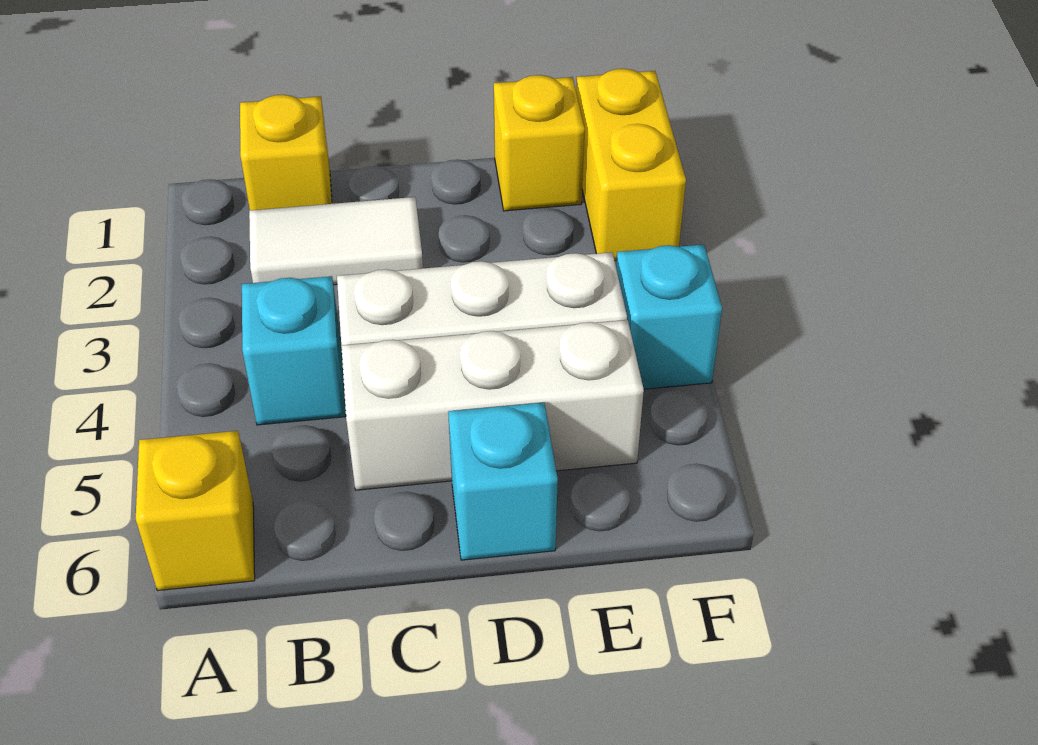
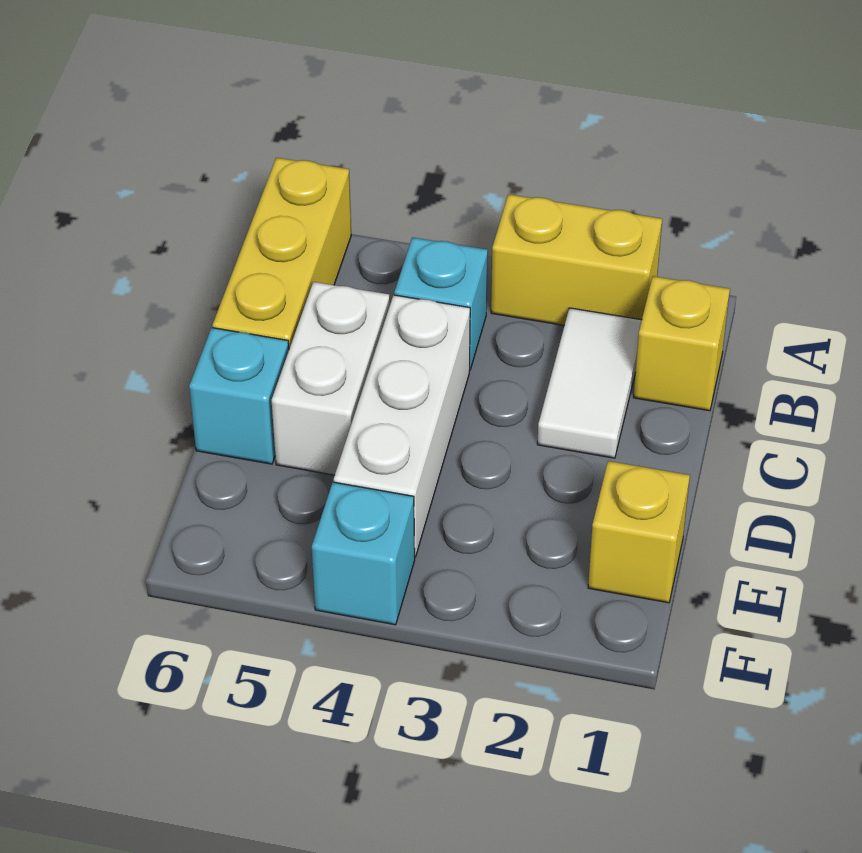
yellow brick A6 level 1 -> yellow brick A6:C6 level 1
white brick C5:E5 level 1 -> white brick C5:D5 level 1
yellow brick F1:F2 level 1 -> yellow brick A2:A3 level 1

